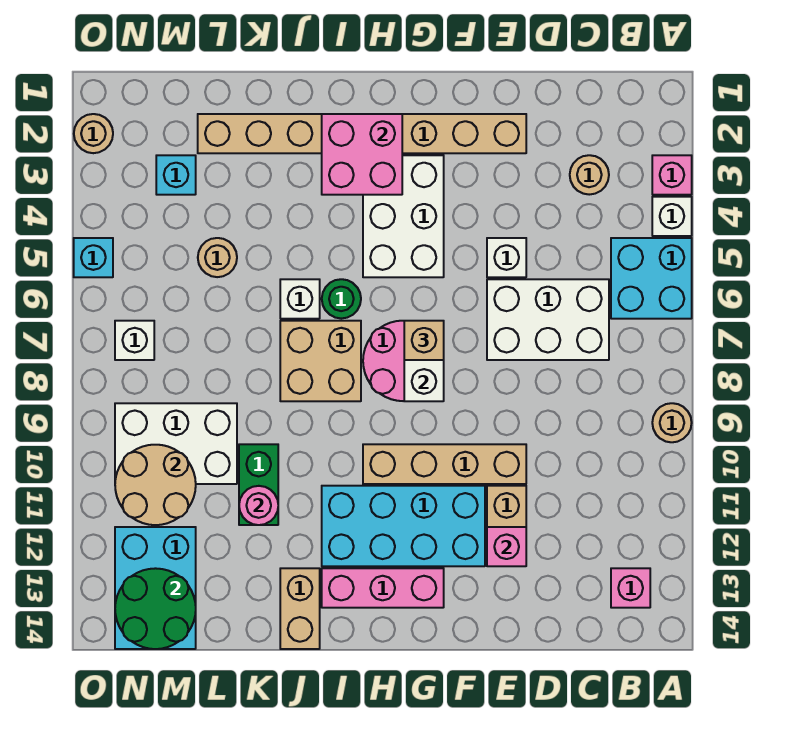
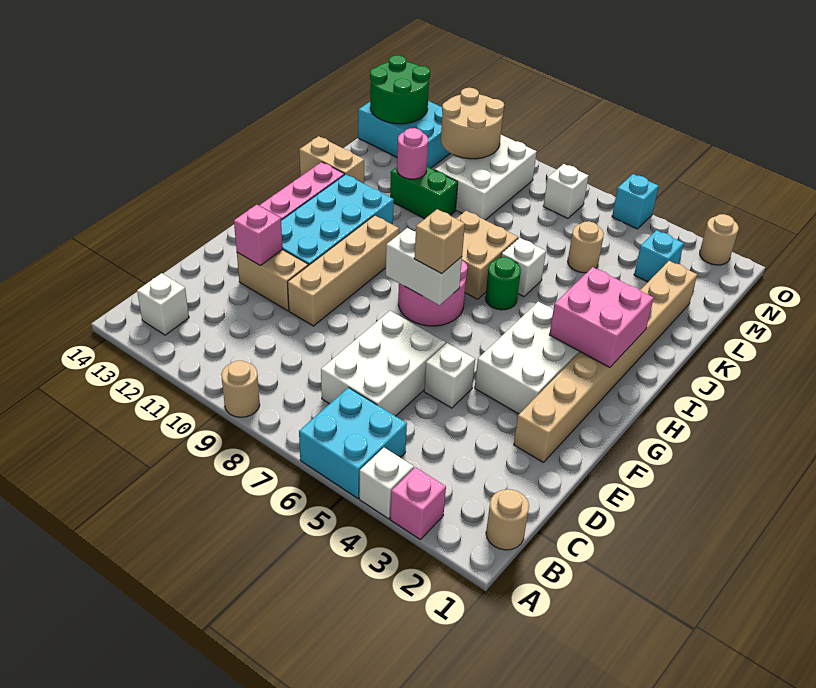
pink brick B13 level 1 -> white brick B13 level 1
tan round brick C3 level 1 -> tan round brick B1 level 1
white brick G3:H5 level 1 -> white brick F3:H4 level 1

